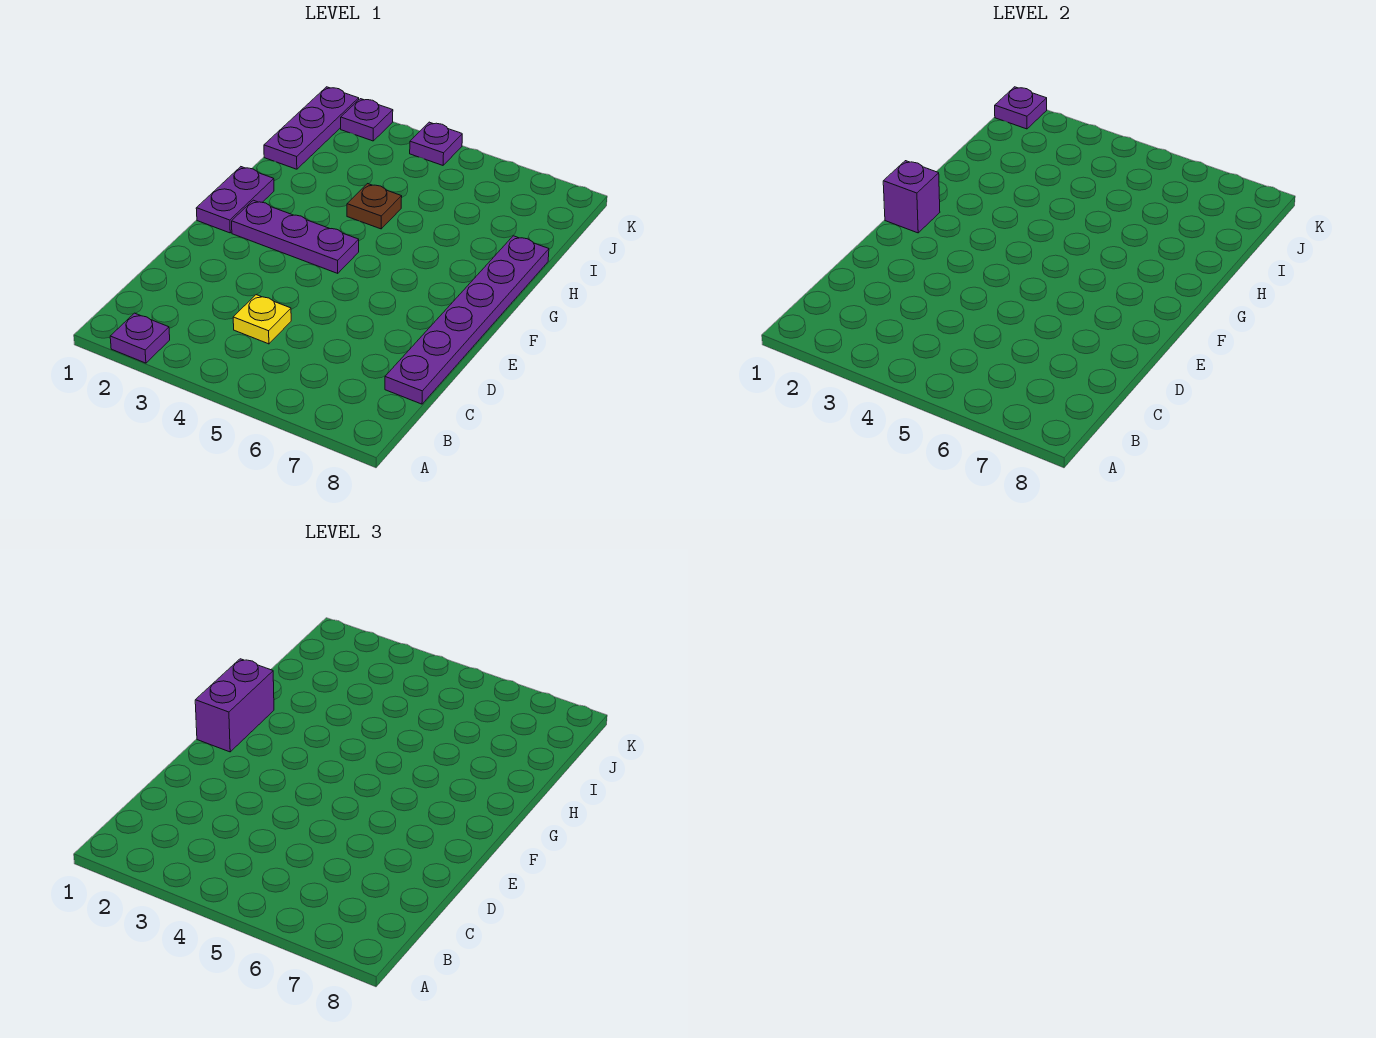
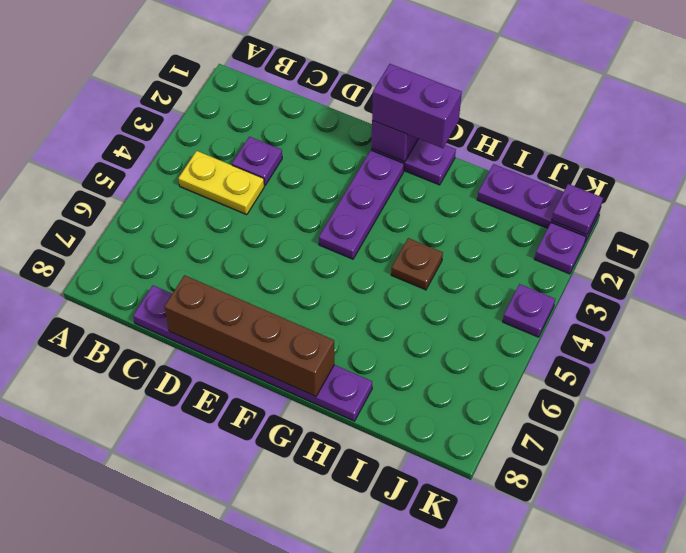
purple plate A2 level 1 -> purple plate C3 level 1
yellow plate C4 level 1 -> yellow plate B4:C4 level 1
none -> brown brick D8:G8 level 2

